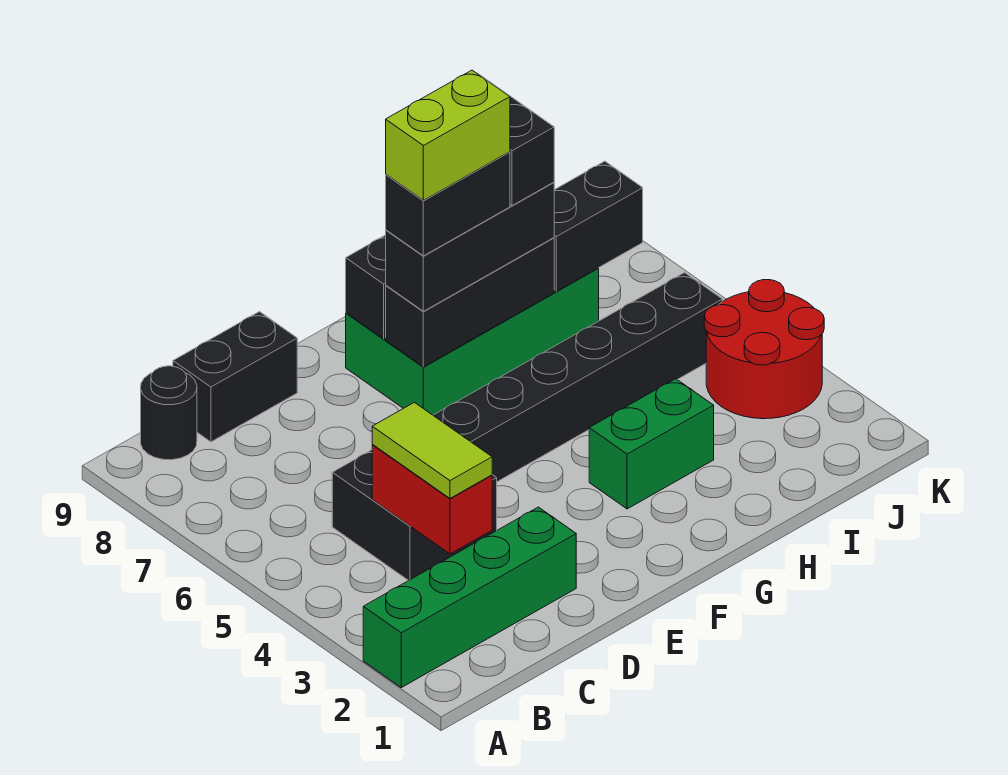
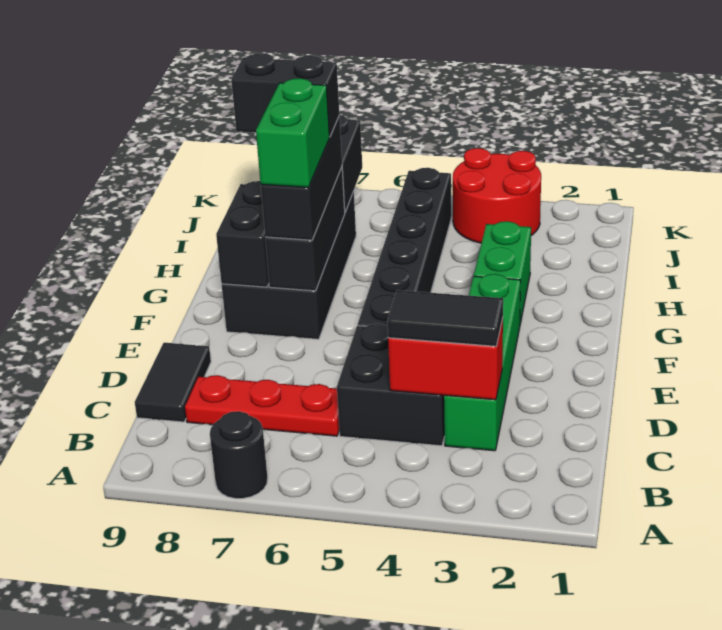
green brick A2:D2 level 1 -> green brick C3:F3 level 1
black round brick B9 level 1 -> black round brick A7 level 1
lime tile C3:C4 level 3 -> black tile C3:C4 level 3
none -> red plate C6:C8 level 1
black brick C9:D9 level 1 -> black tile C9:D9 level 1
green brick F7:I8 level 1 -> black brick F7:I8 level 1
black brick F7:G7 level 4 -> green brick F7:G7 level 4
lime brick F7:G7 level 5 -> none

